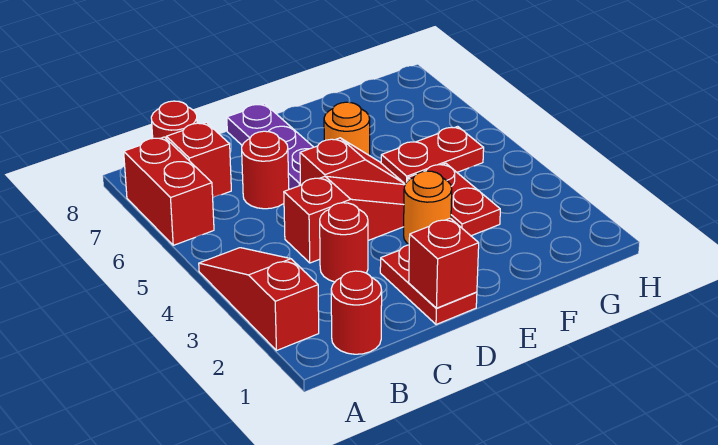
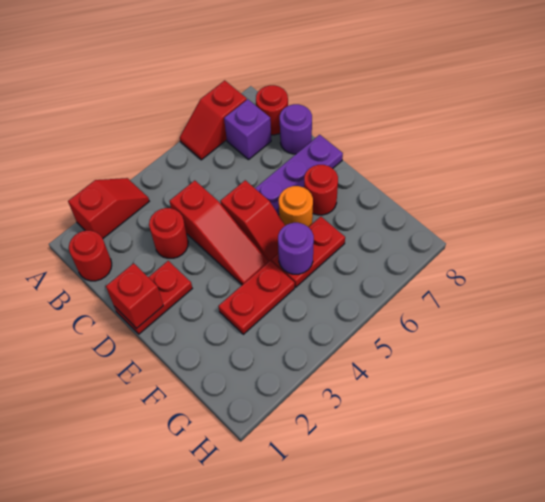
red slope A2:A4 level 1 top 2 -> red slope A2:A3 level 1 top 2
red brick A6:A7 level 1 -> red slope A6:A7 level 1 top 7
red brick B7 level 1 -> purple brick B7 level 1
red round brick C6 level 1 -> red round brick E7 level 1
none -> purple round brick C8 level 1
orange round brick E3 level 1 -> none
red plate F5:G5 level 1 -> red plate F5:F6 level 1
none -> purple round brick F5 level 2

